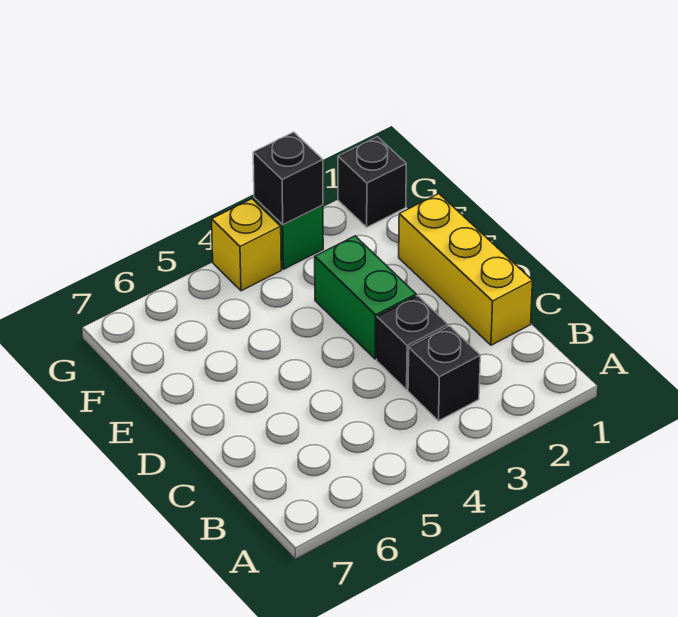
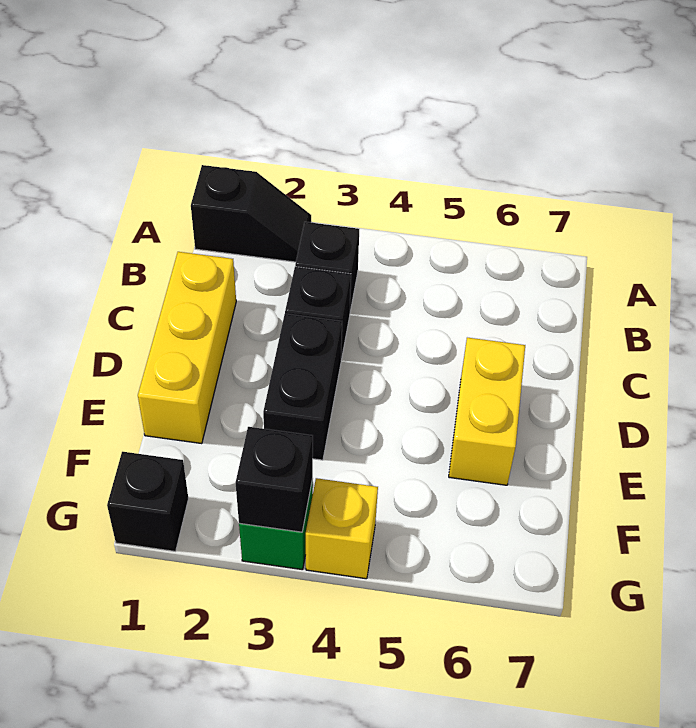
none -> black slope A1:A2 level 1 top 1
green brick D3:E3 level 1 -> black brick D3:E3 level 1
none -> yellow brick D6:E6 level 1

